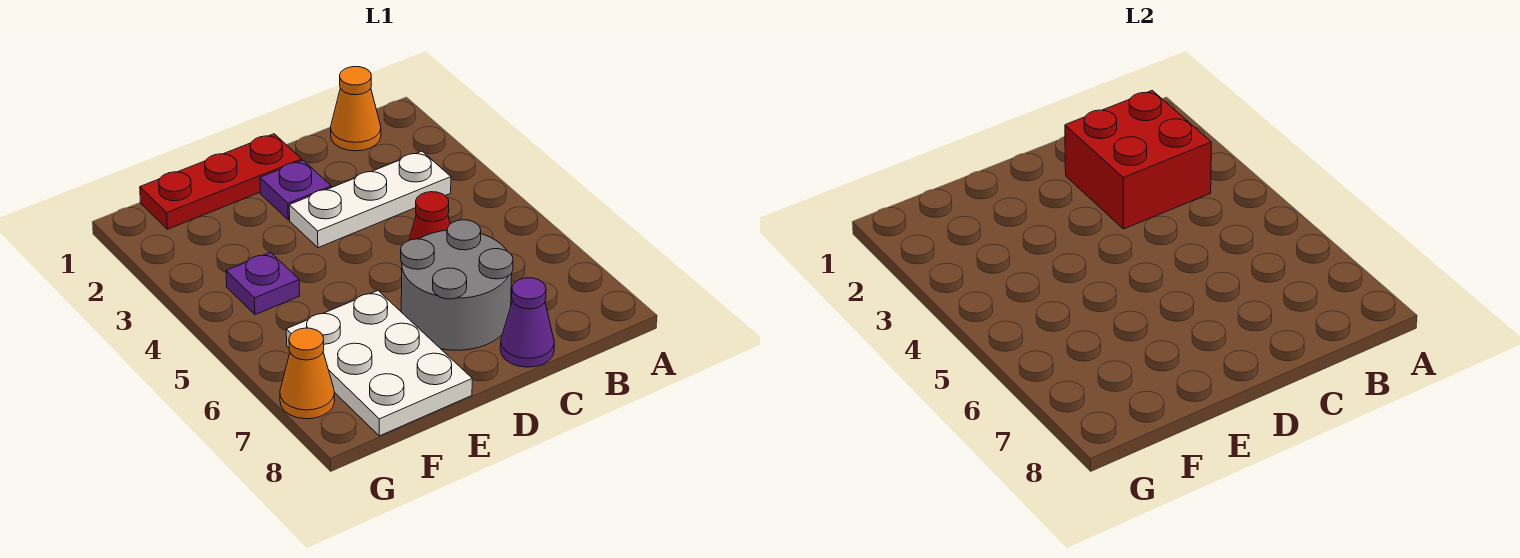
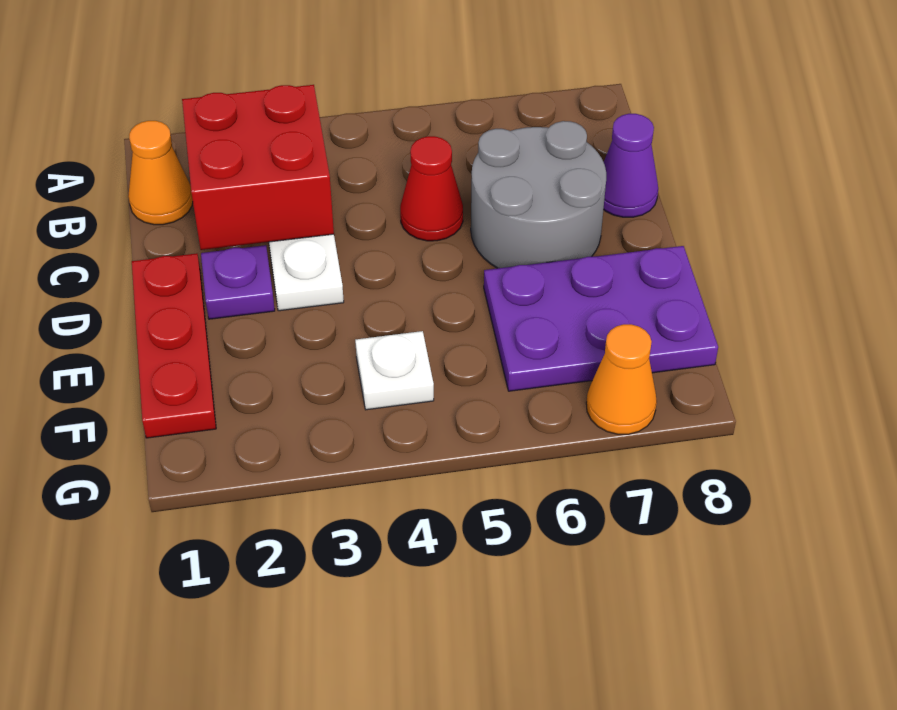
white plate E6:F8 level 1 -> purple plate E6:F8 level 1
purple plate F4 level 1 -> white plate F4 level 1

